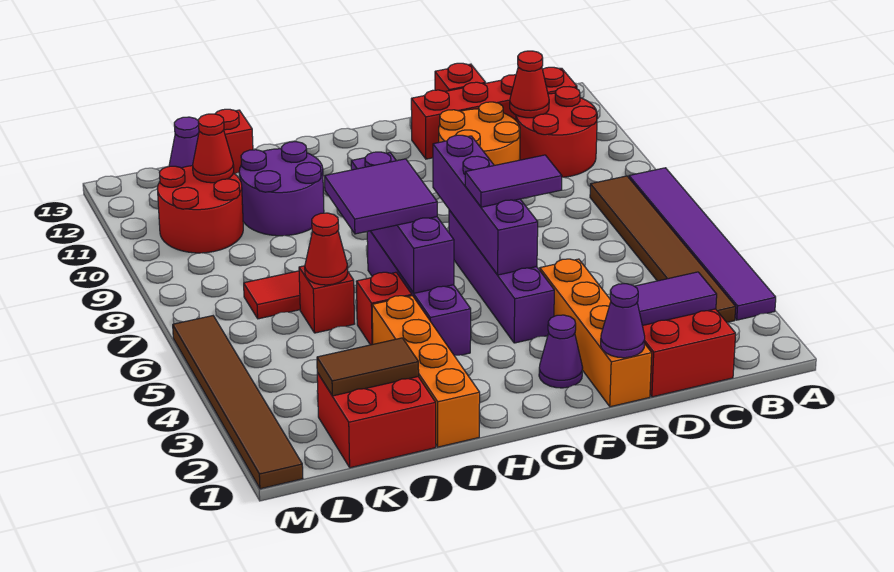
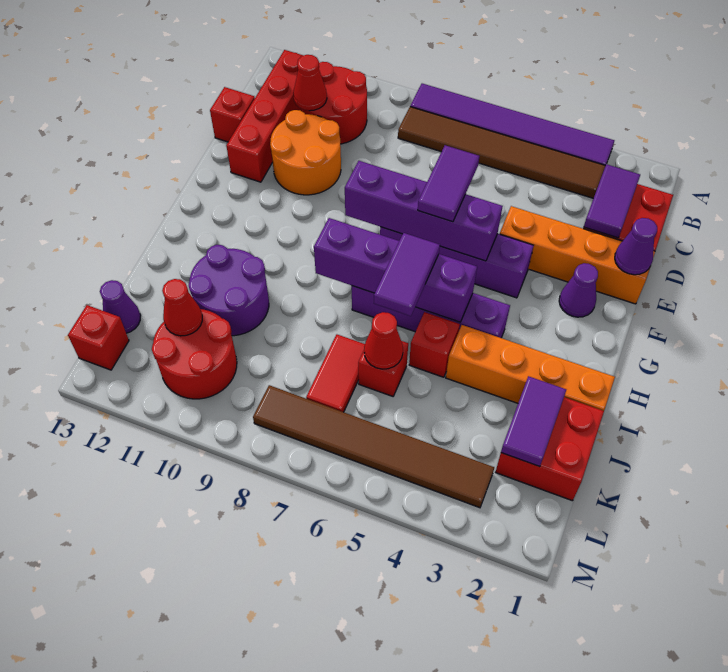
purple tile H6:I7 level 3 -> purple tile H6:I6 level 3
brown tile J2:K2 level 2 -> purple tile J2:K2 level 2
red brick J13 level 1 -> red brick L13 level 1
brown tile M1:M6 level 1 -> brown tile L3:L8 level 1

